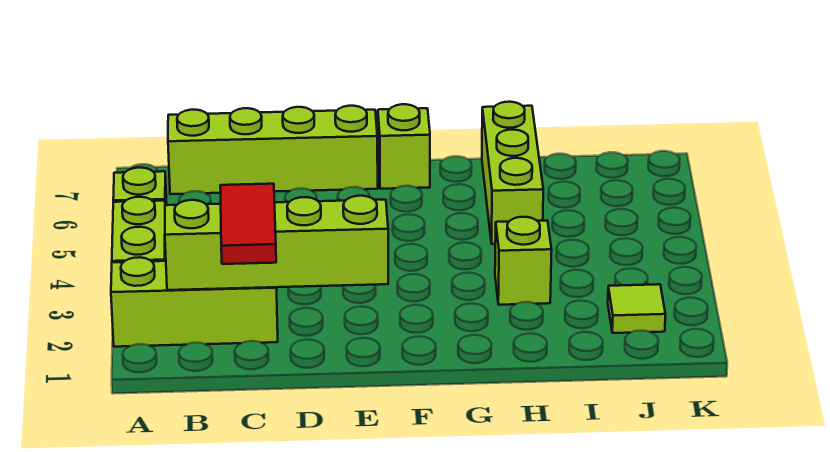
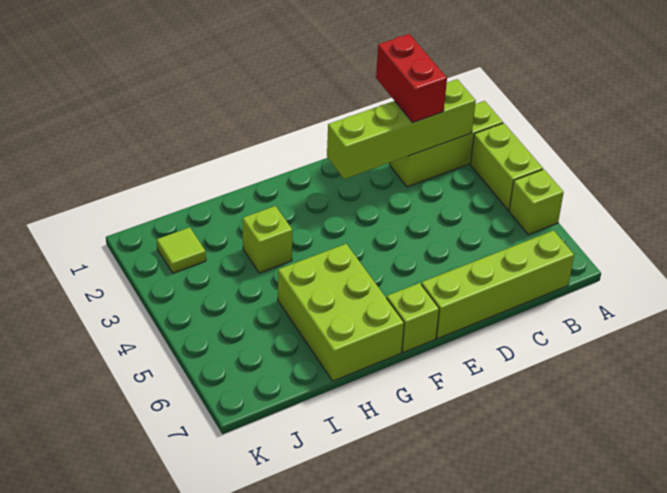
red tile C1:C2 level 3 -> red brick C1:C2 level 3
lime brick H5:H7 level 1 -> lime brick G5:H7 level 1

